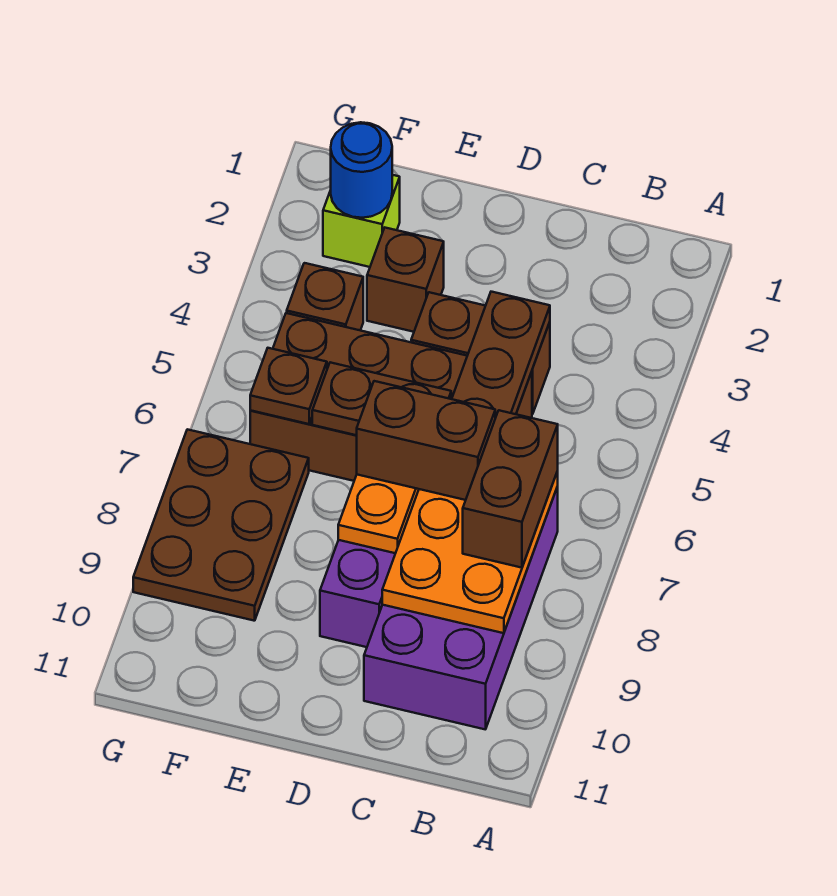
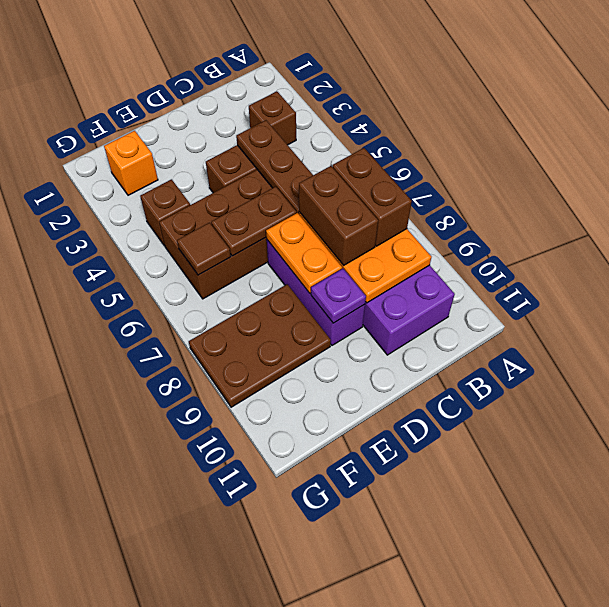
brown brick C7:D7 level 3 -> brown brick C7:C8 level 3
none -> purple plate D9 level 2
brown brick E3 level 1 -> brown brick B3 level 1
lime brick F2 level 1 -> orange brick F2 level 1
blue round brick F2 level 2 -> none
brown plate F6 level 2 -> brown tile F6 level 2
brown plate F7:G9 level 1 -> brown plate E8:G9 level 1

